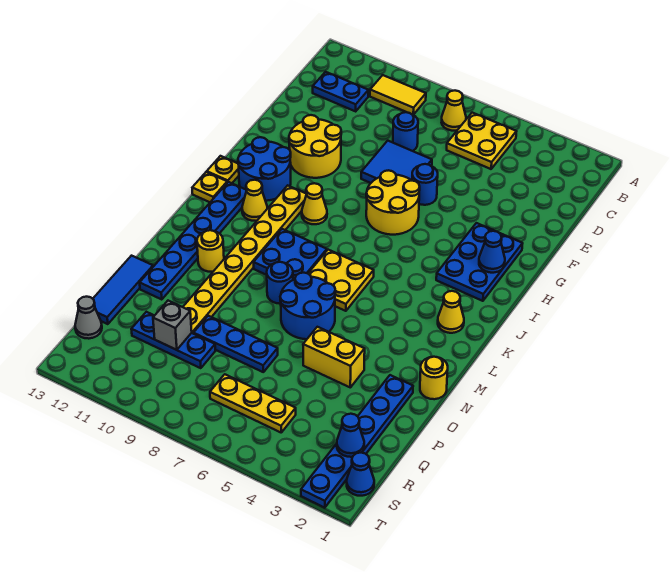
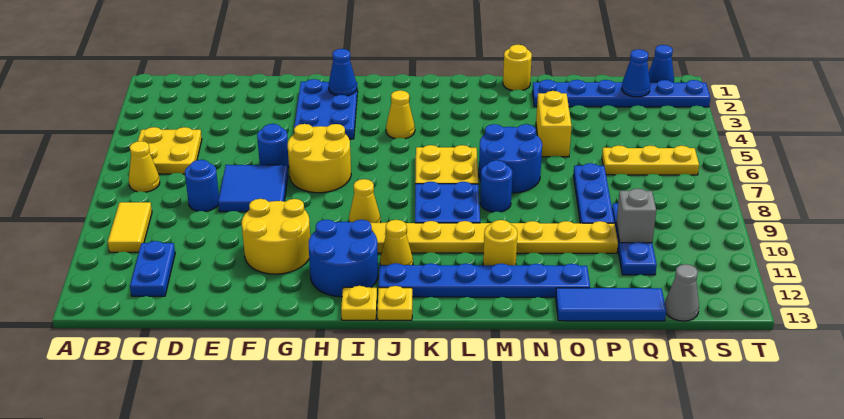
blue plate G2:I3 level 1 -> blue plate G2:H4 level 1
yellow cone K2 level 1 -> yellow cone J4 level 1
yellow plate R5:R7 level 1 -> yellow plate Q6:S6 level 1

